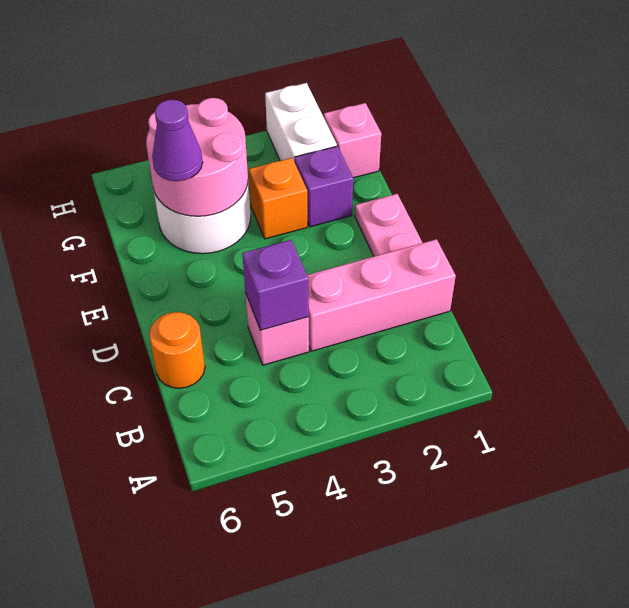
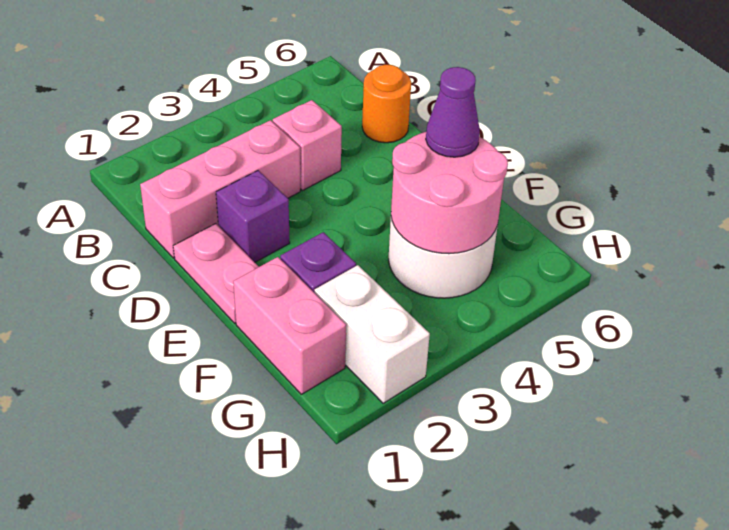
purple brick C4 level 2 -> purple brick D2 level 1
orange brick F3 level 1 -> none
pink brick G1 level 1 -> pink brick F1:G1 level 1

